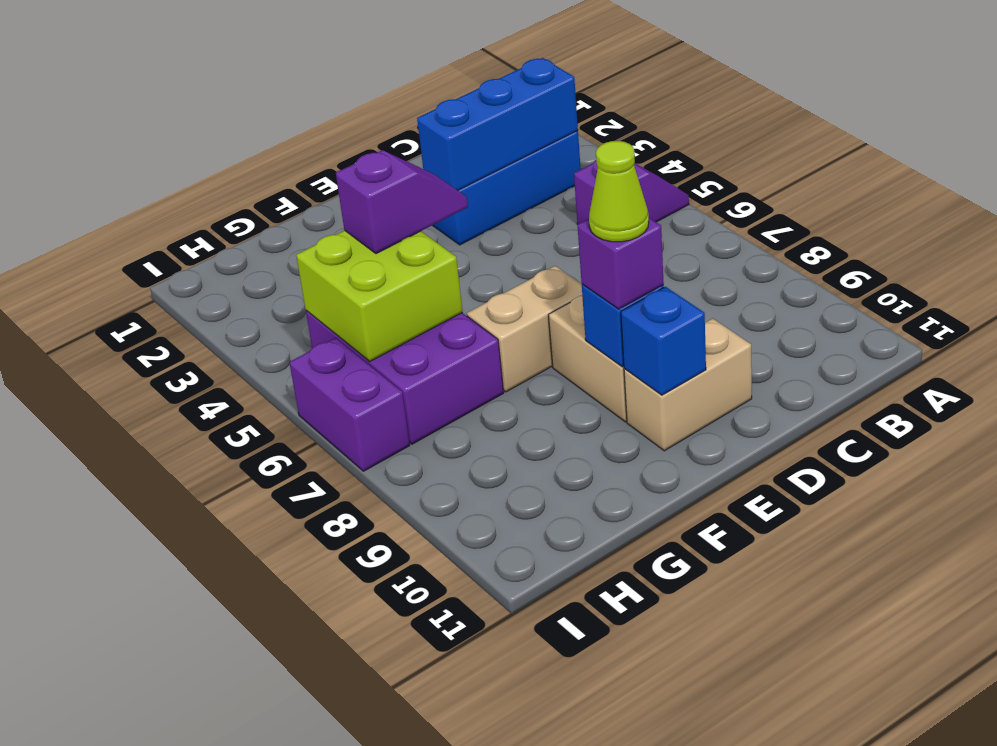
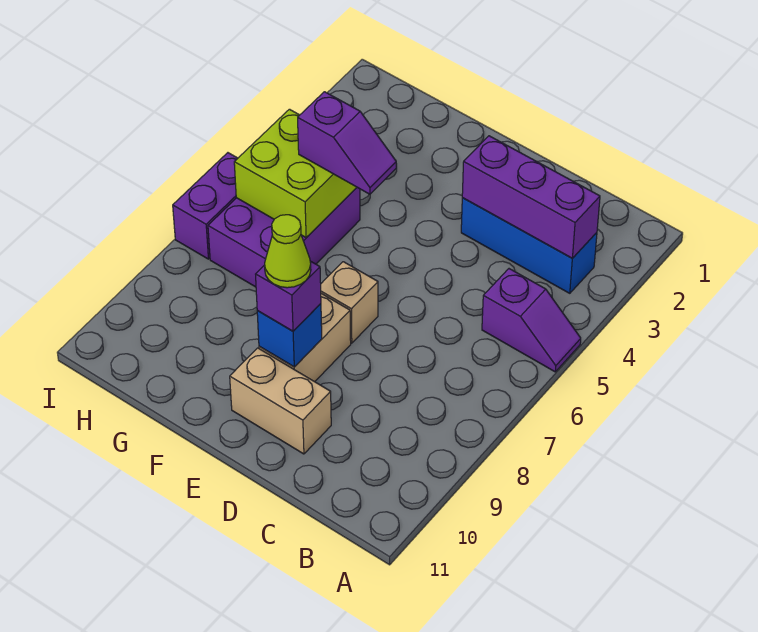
blue brick B3:D3 level 2 -> purple brick B3:D3 level 2
tan brick E7:F7 level 1 -> tan brick E7 level 1
blue brick E10 level 2 -> none

